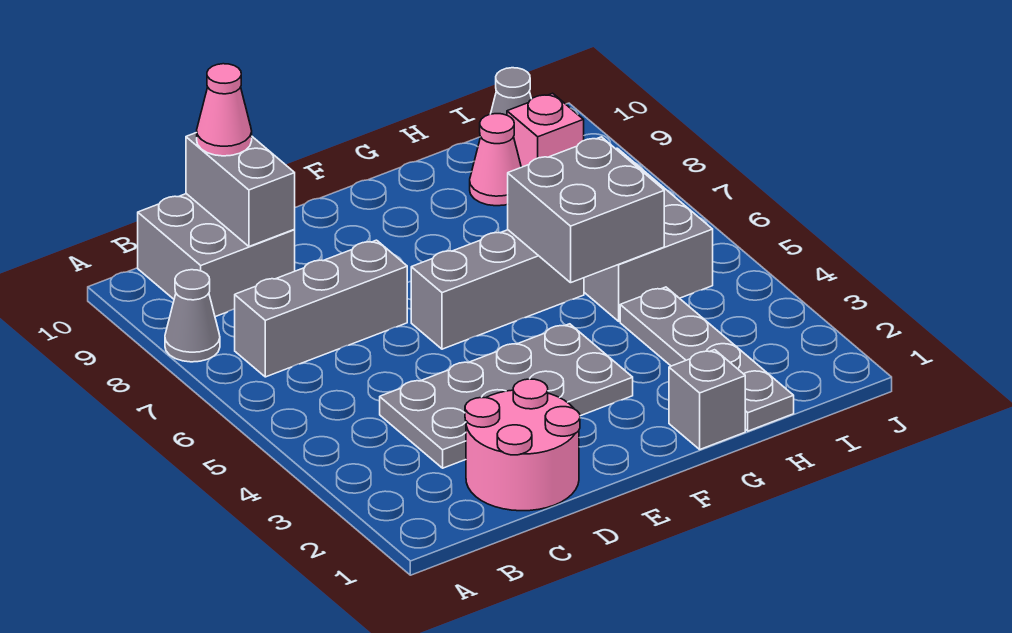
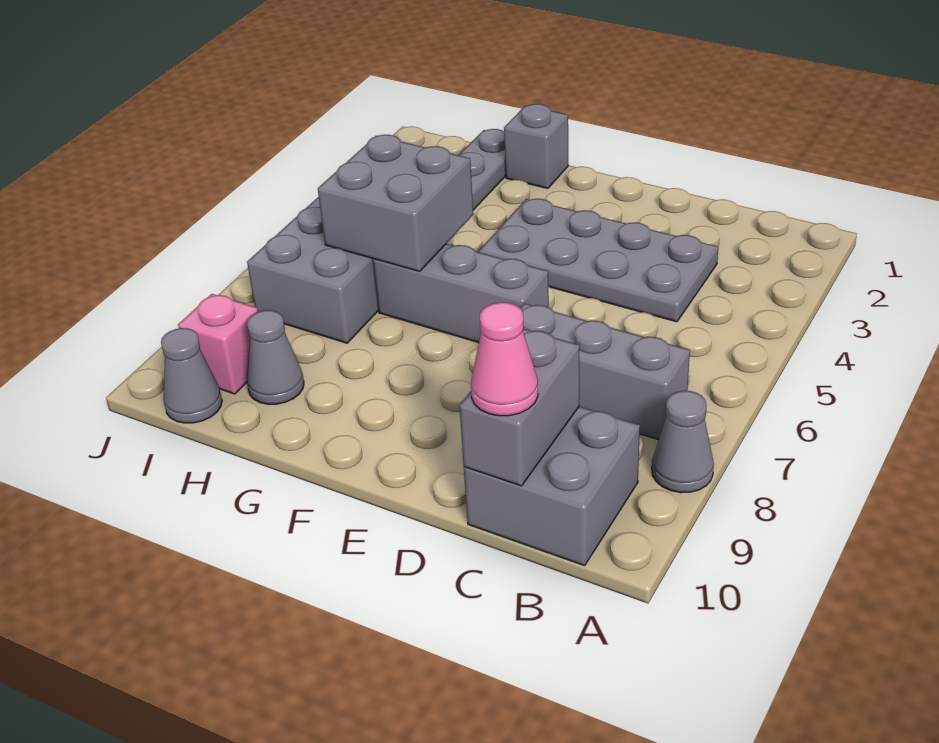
pink round brick C1:D2 level 1 -> none
pink cone H9 level 1 -> grey cone H9 level 1

